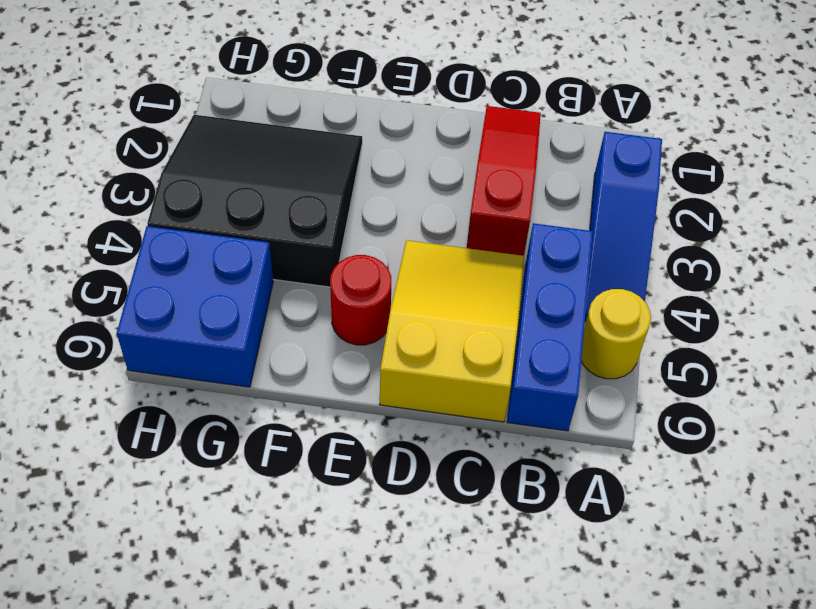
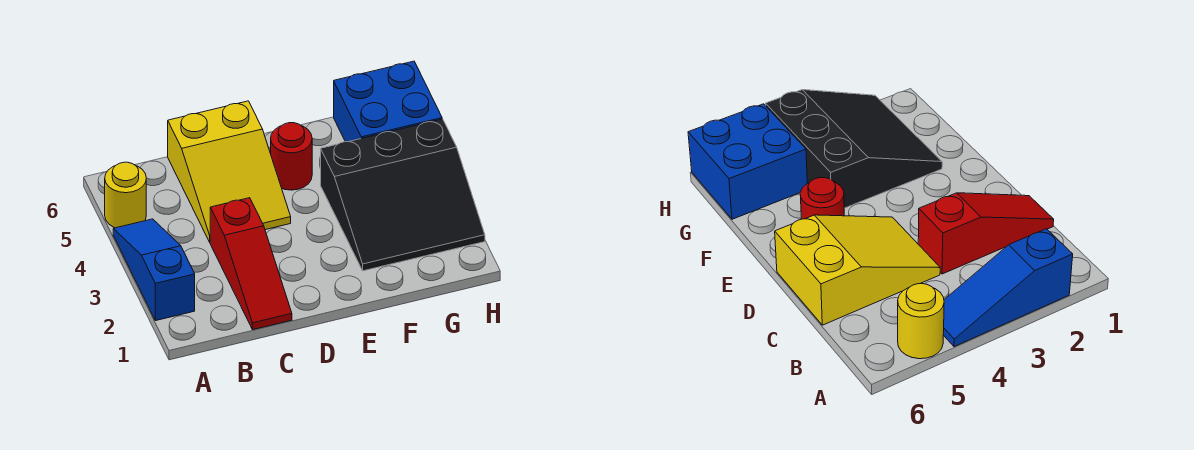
blue brick B4:B6 level 1 -> none

